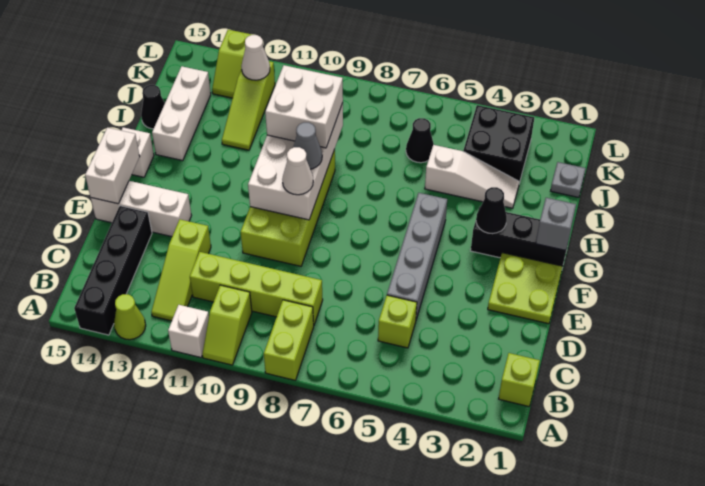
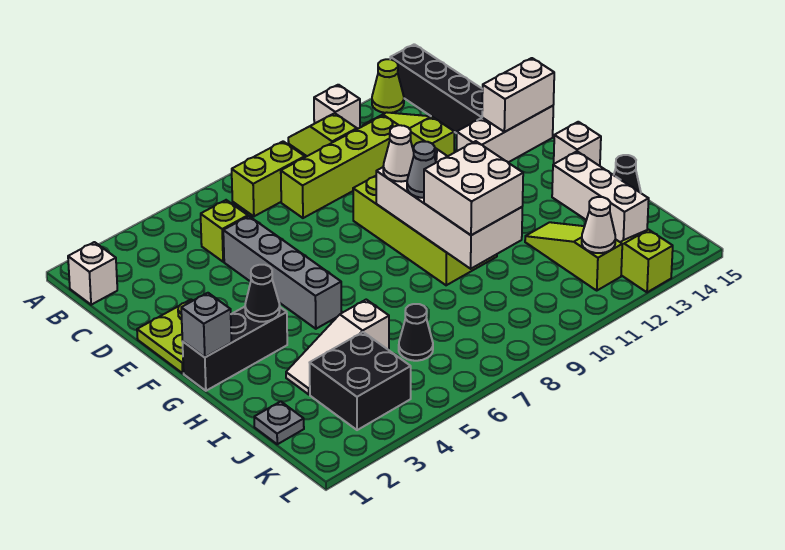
lime brick A8:B8 level 1 -> lime brick B7:B8 level 1
lime brick B1 level 1 -> white brick B1 level 1
white brick E15:F15 level 2 -> white brick E14:E15 level 2

